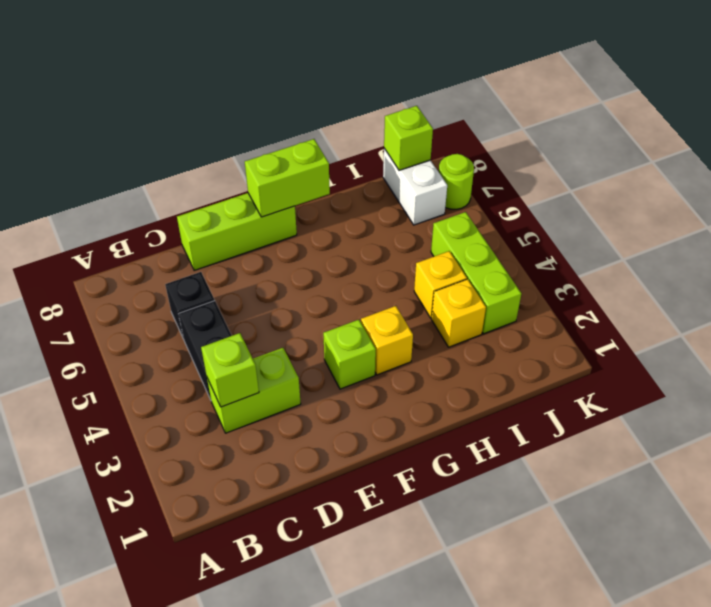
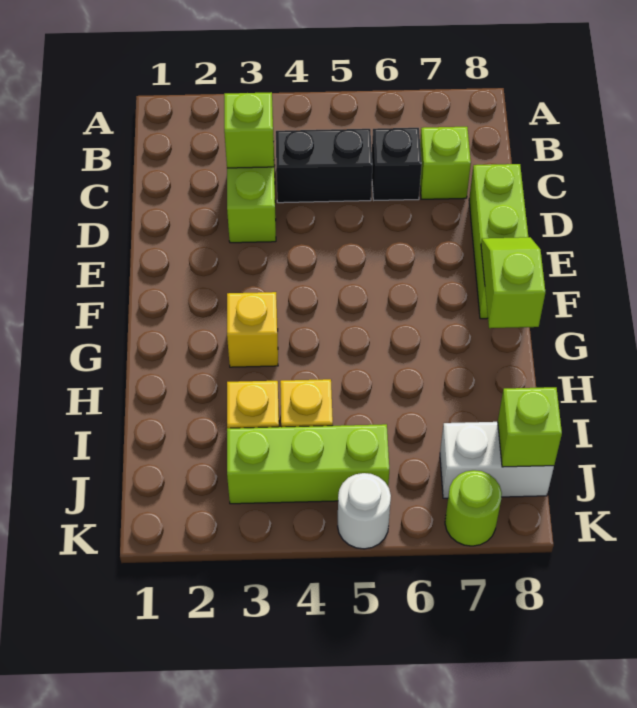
lime brick F3 level 1 -> lime brick C7 level 1
lime brick F8:G8 level 2 -> lime slope F8:G8 level 2 top G
none -> white round brick K5 level 1

